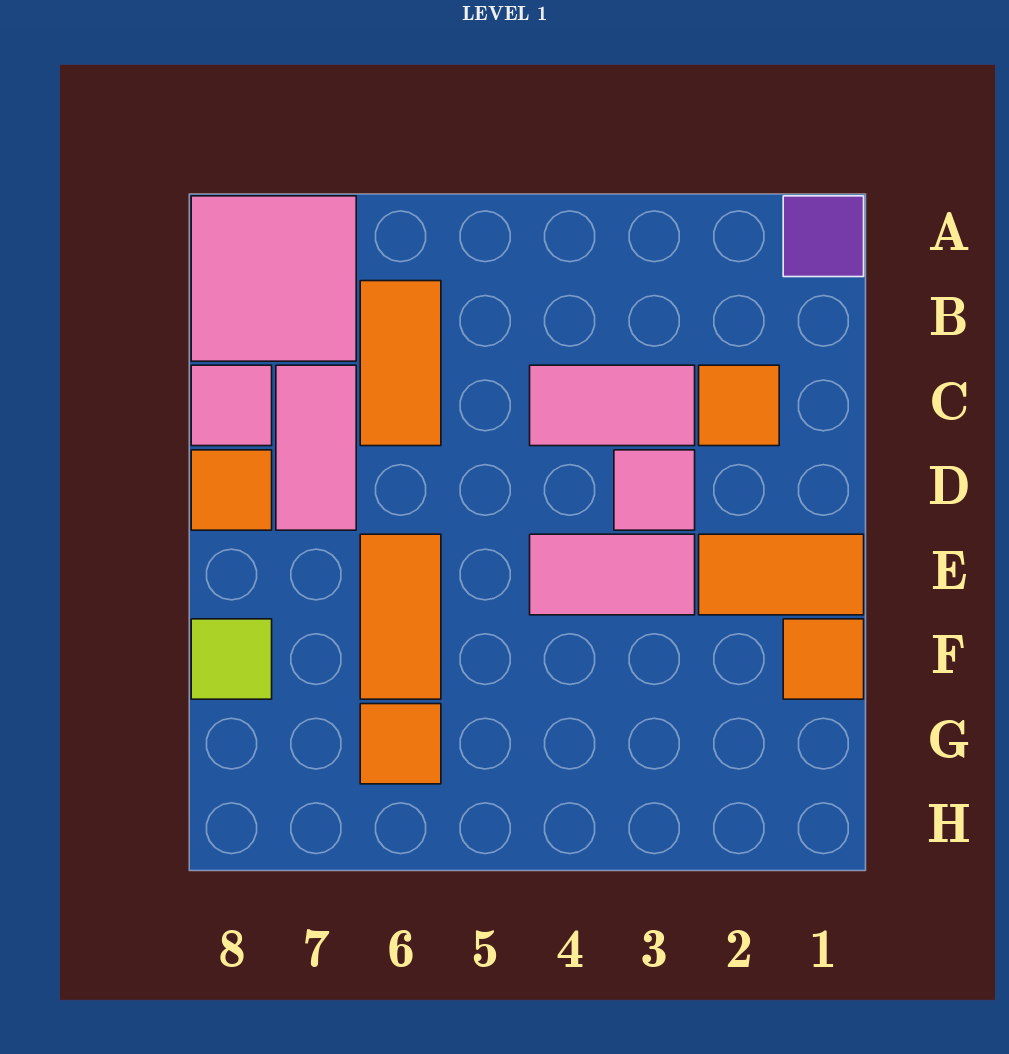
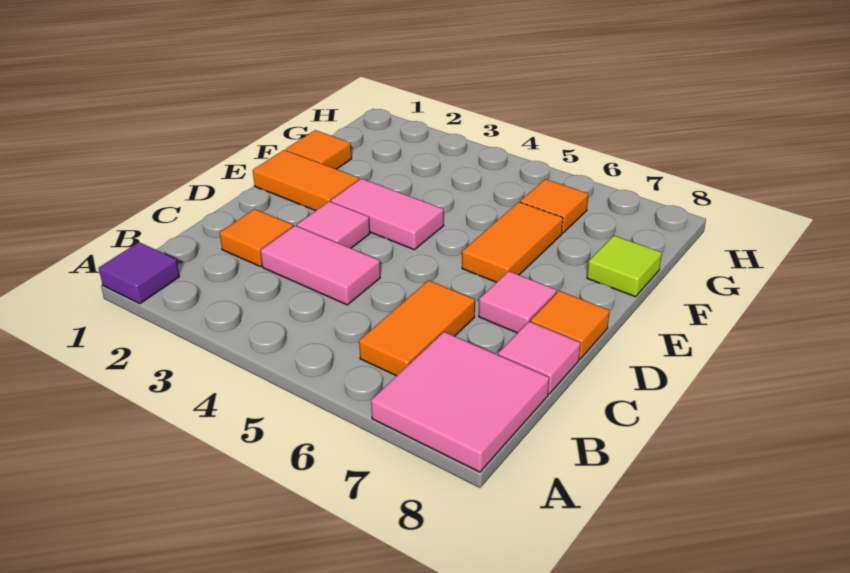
pink tile C7:D7 level 1 -> pink tile D7 level 1

